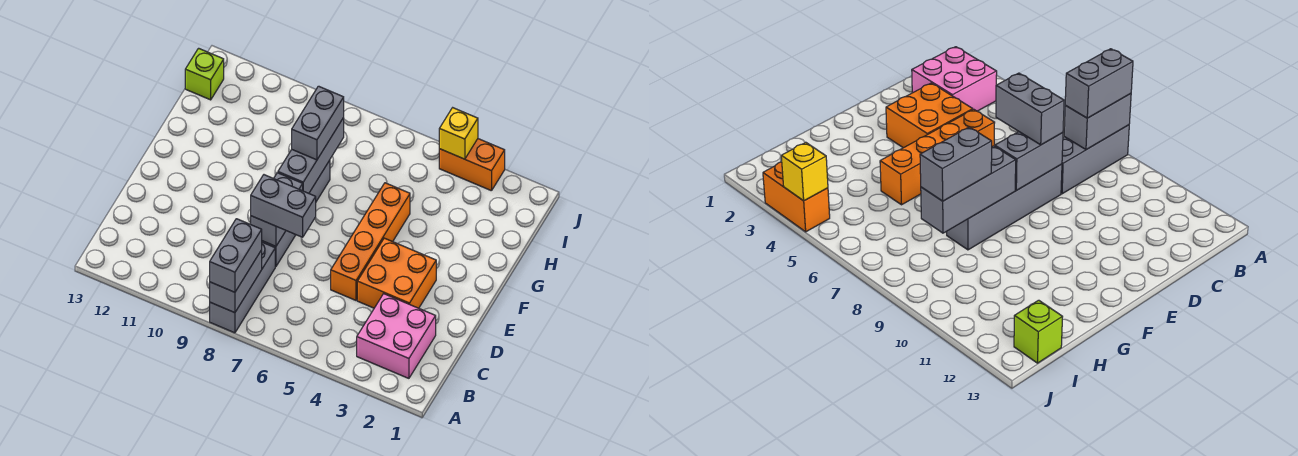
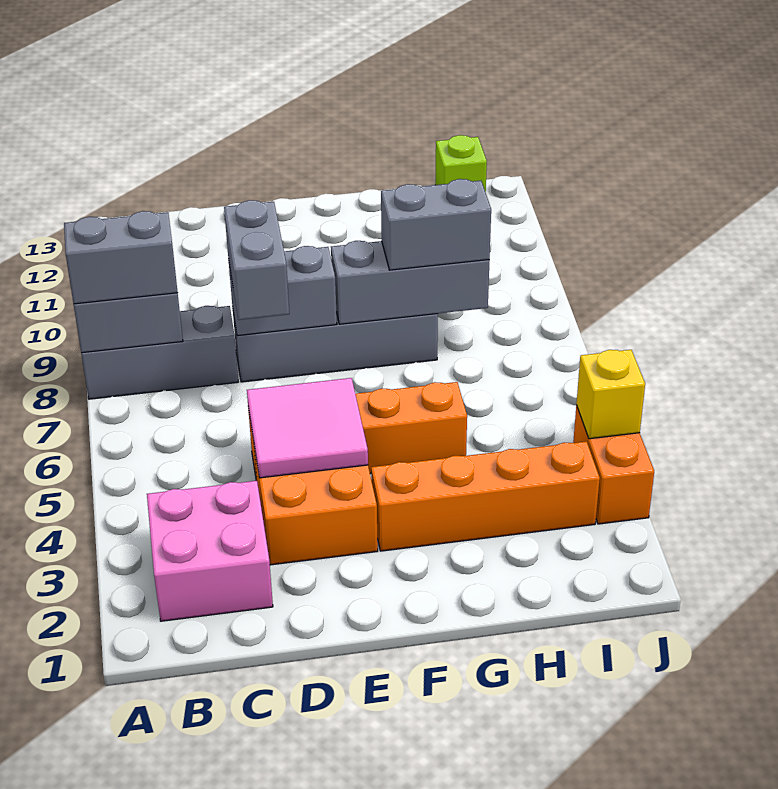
none -> pink tile D4:E5 level 2
none -> orange brick F3:I3 level 1

